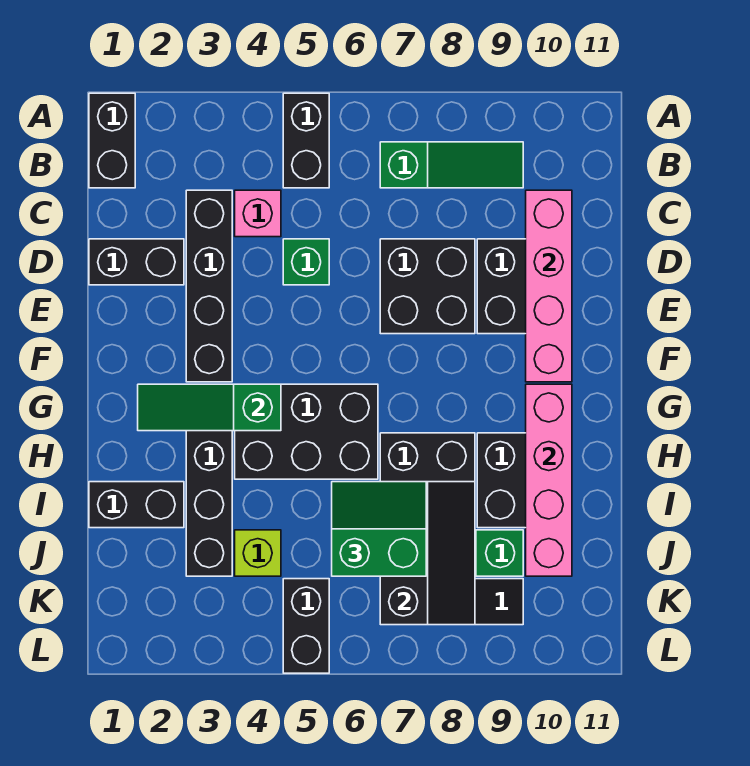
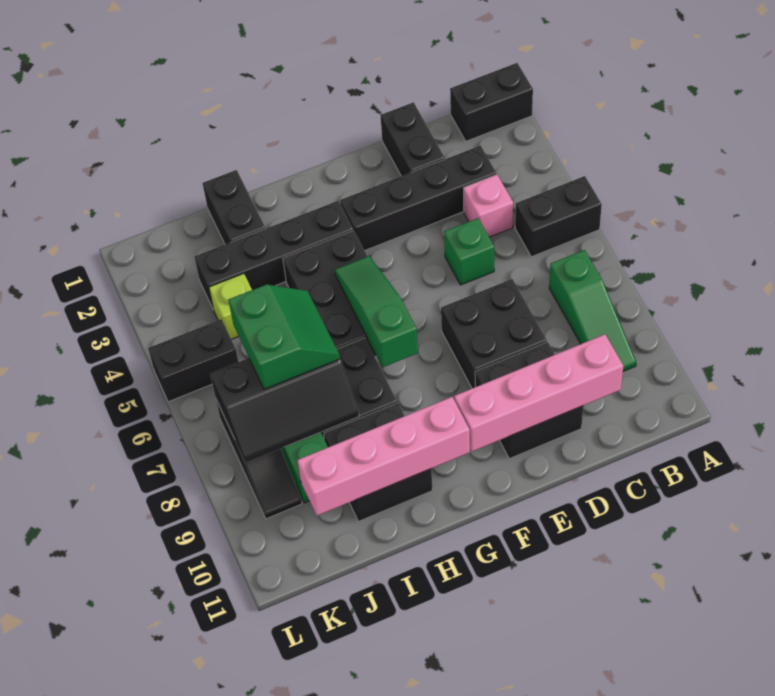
green slope G2:G4 level 2 top 4 -> green slope G5:G7 level 2 top 7

